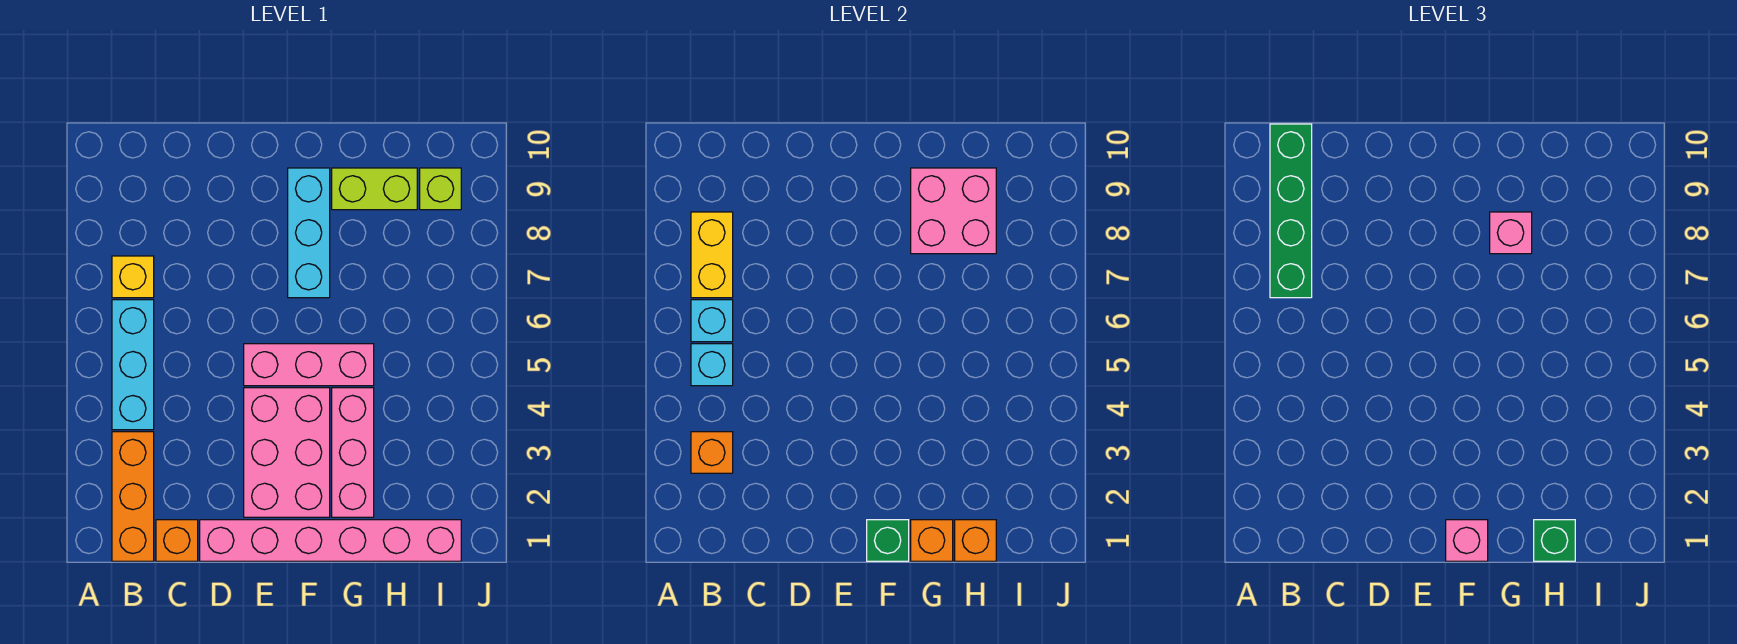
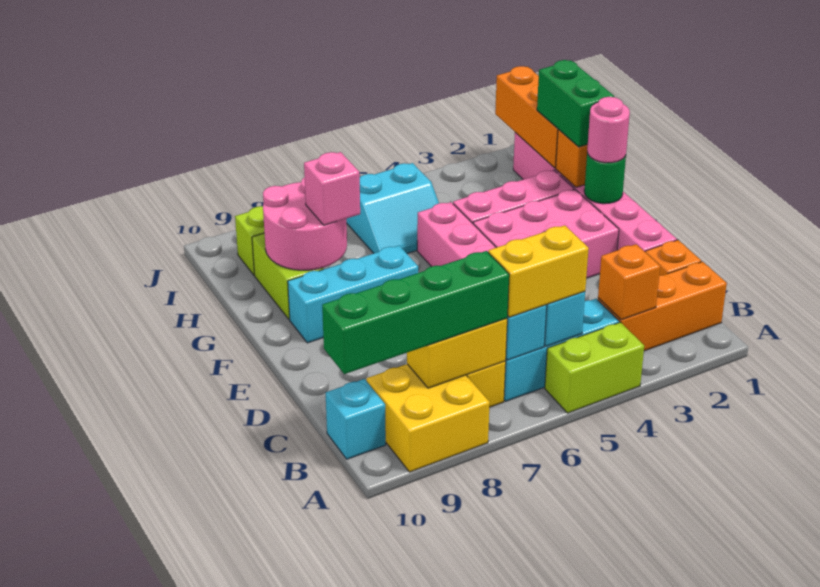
none -> lime brick A4:A5 level 1
none -> yellow brick A8:B9 level 1
none -> yellow brick B5:B6 level 3
none -> cyan brick B10 level 1
green brick F1 level 2 -> green round brick F1 level 2
pink brick F1 level 3 -> pink round brick F1 level 3
pink brick G8:H9 level 2 -> pink round brick G8:H9 level 2
orange brick H1 level 2 -> orange brick H1:J1 level 2
green brick H1 level 3 -> green brick G1:H1 level 3
none -> cyan slope H5:I6 level 1 top I

